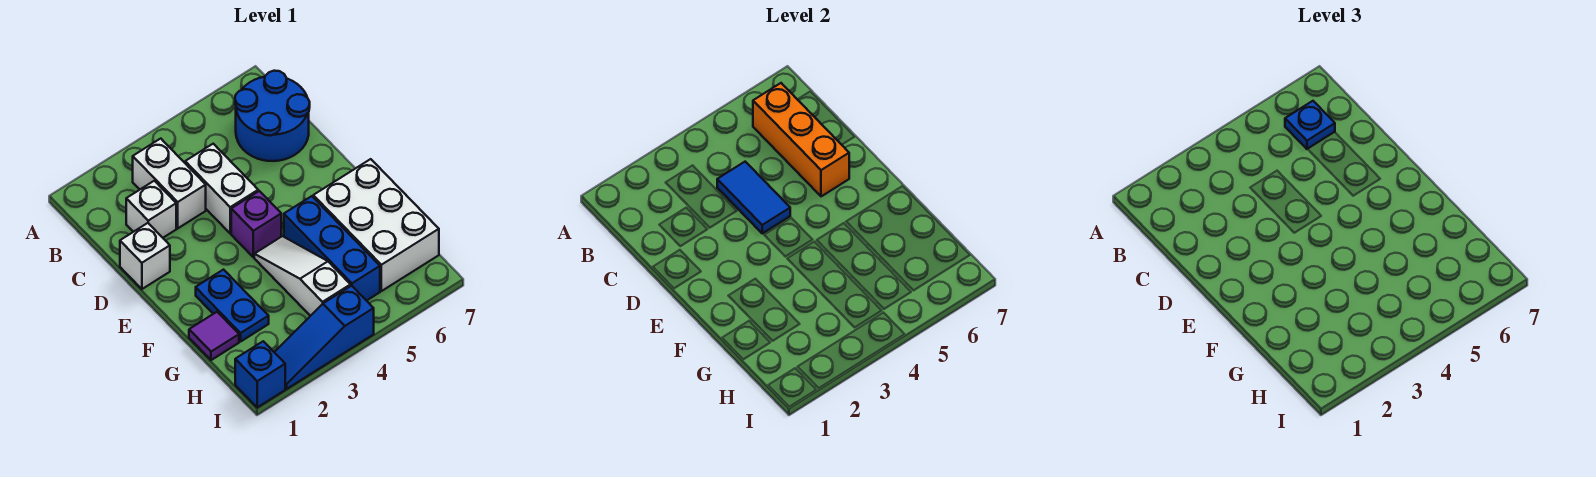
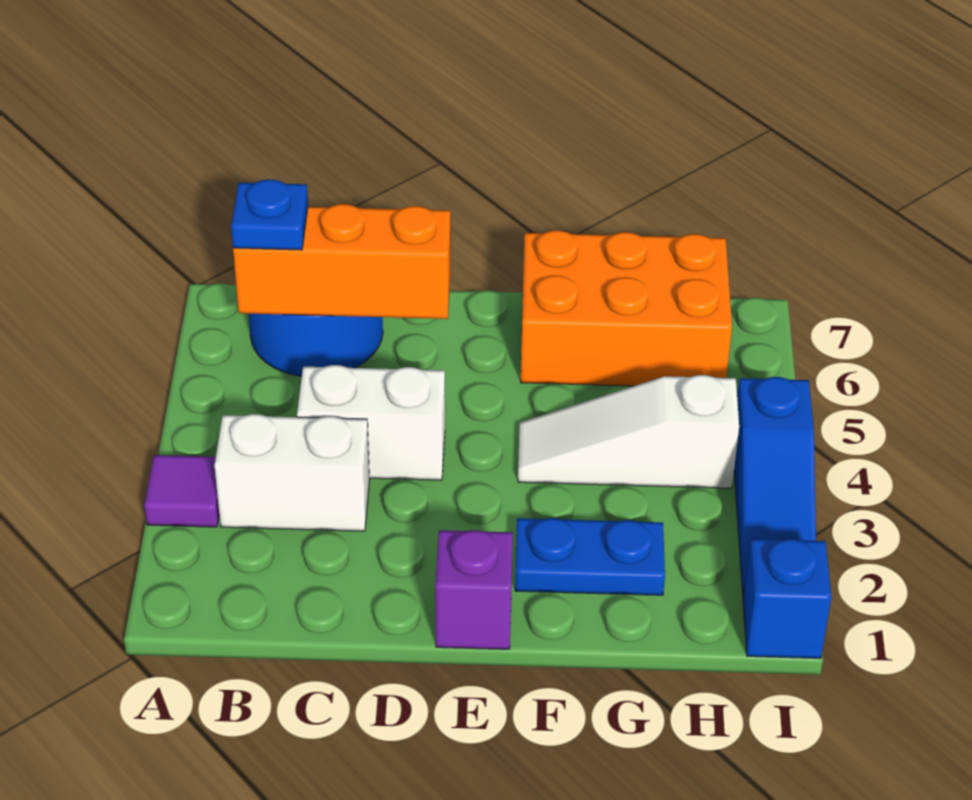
white brick C2 level 1 -> none
blue tile C4:D4 level 2 -> none
white brick D1 level 1 -> none
purple brick E4 level 1 -> purple brick E1 level 1
blue brick F5:H5 level 1 -> none
white brick F6:H7 level 1 -> orange brick F6:H7 level 1
purple tile G1 level 1 -> purple tile A3 level 1

